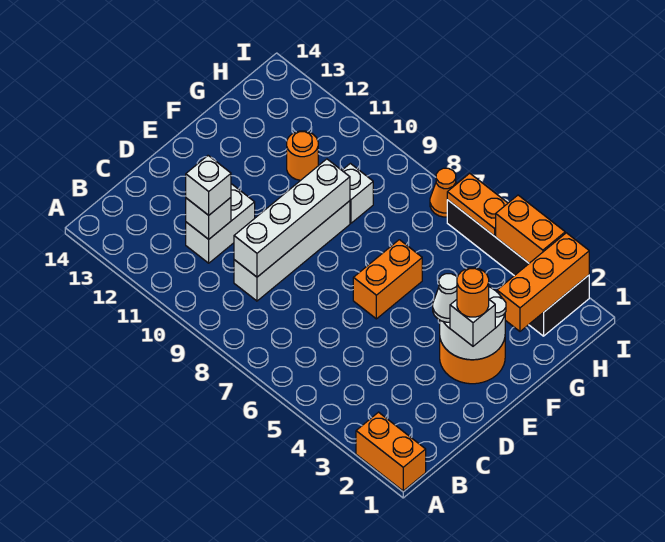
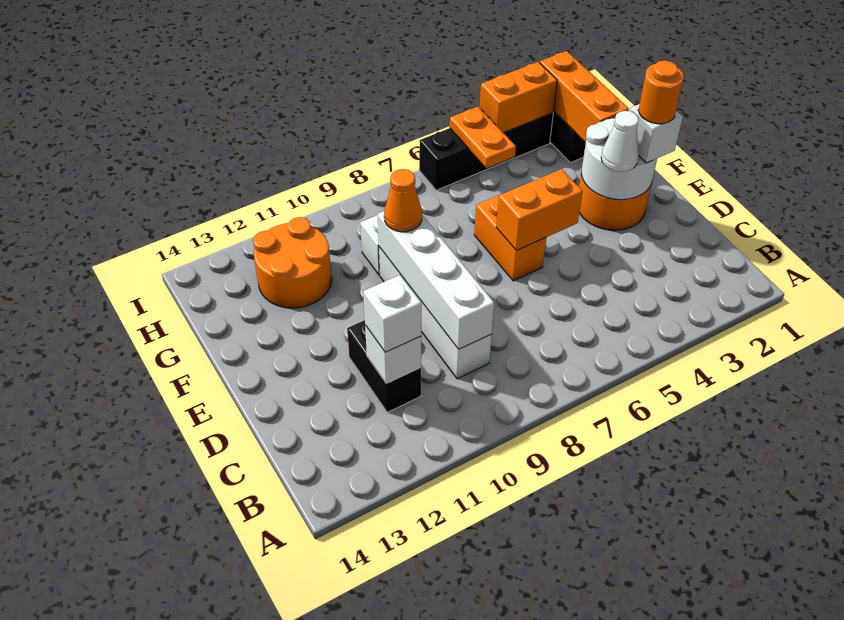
orange brick A1:A2 level 1 -> orange brick E5:E6 level 2
white brick C11:D11 level 1 -> black brick C11:D11 level 1
orange round brick G11 level 1 -> orange round brick G11:H12 level 1
orange plate I5:I6 level 2 -> orange plate H5:I5 level 2
orange cone I7 level 1 -> orange cone F9 level 3

